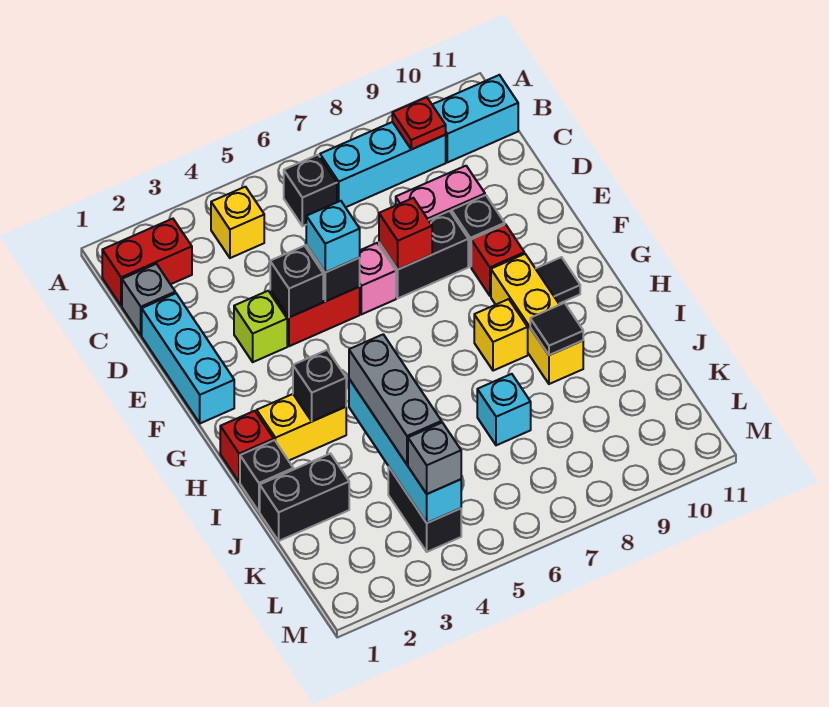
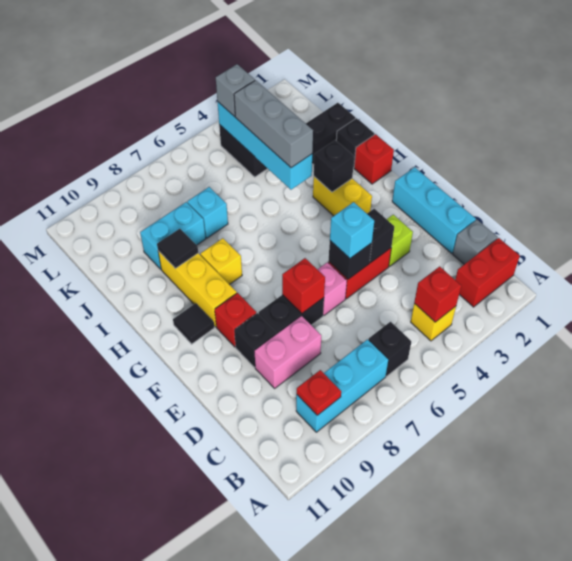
none -> red brick B4 level 2
cyan brick B10:B11 level 1 -> cyan brick J8:J9 level 1
yellow brick H2:H3 level 1 -> yellow brick G3:H3 level 1

